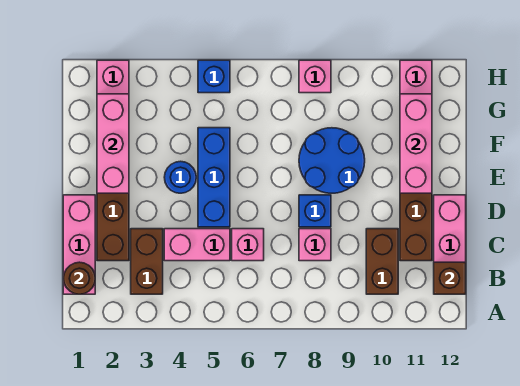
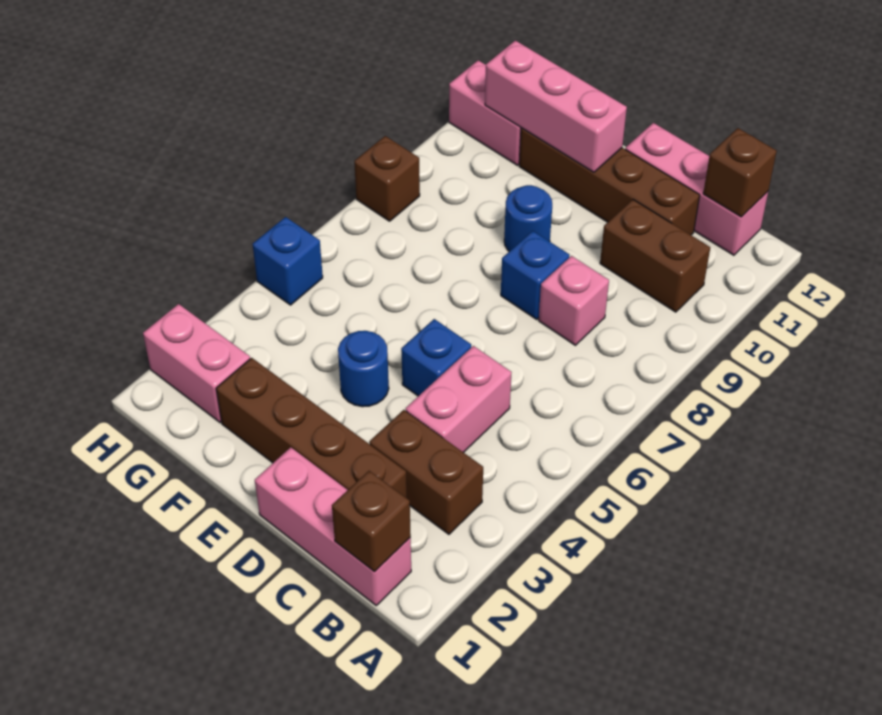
brown round brick B1 level 2 -> brown brick B1 level 2
pink brick C6 level 1 -> none
blue brick D5:F5 level 1 -> blue brick D5 level 1
pink brick E2:G2 level 2 -> none
blue round brick E8:F9 level 1 -> blue round brick E9 level 1
pink brick H8 level 1 -> brown brick H8 level 1

